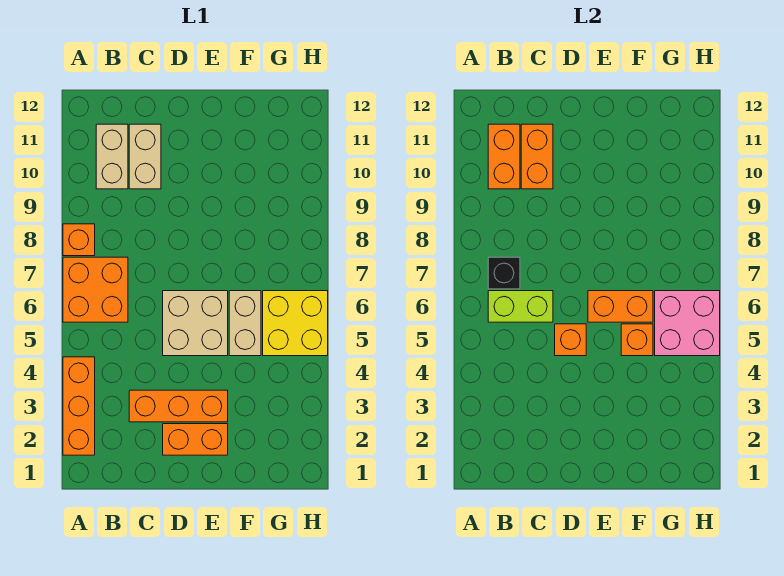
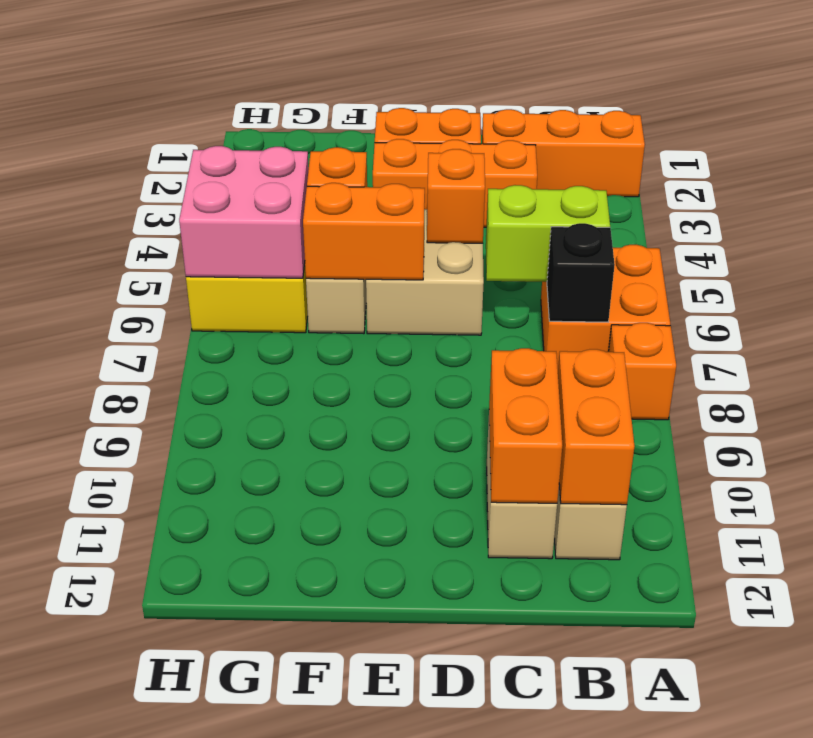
orange brick A2:A4 level 1 -> orange brick A2:C2 level 1

